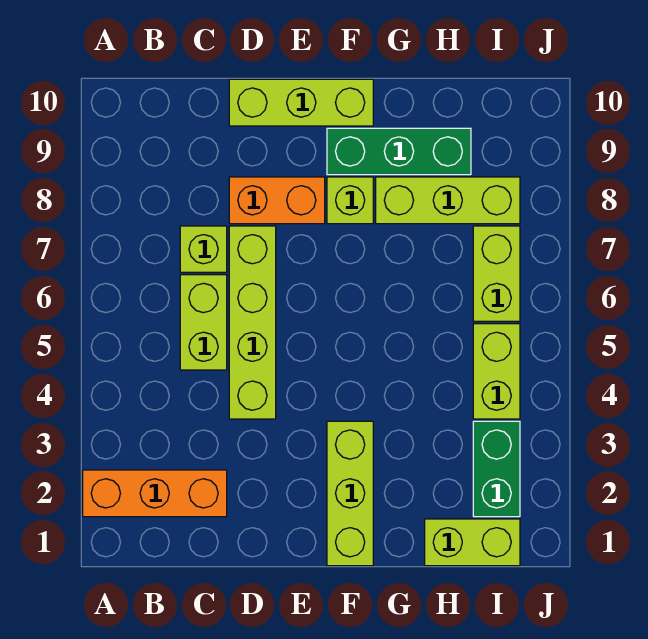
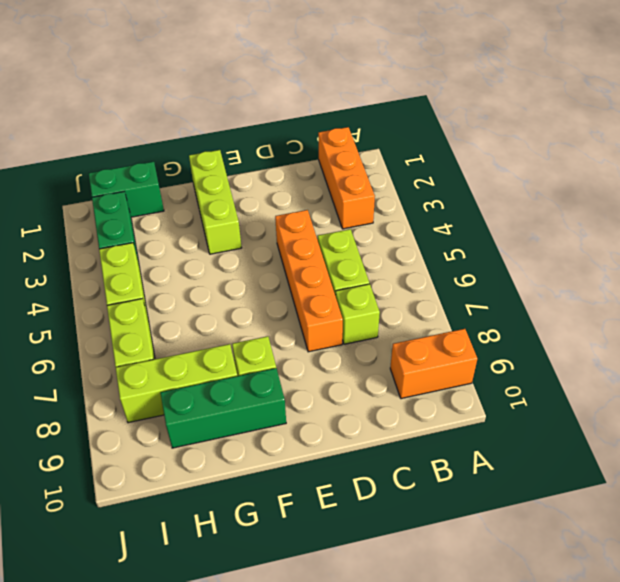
orange brick A2:C2 level 1 -> orange brick B1:B3 level 1
lime brick D4:D7 level 1 -> orange brick D4:D7 level 1
orange brick D8:E8 level 1 -> orange brick A9:B9 level 1
lime brick D10:F10 level 1 -> none
lime brick H1:I1 level 1 -> green brick H1:I1 level 1

